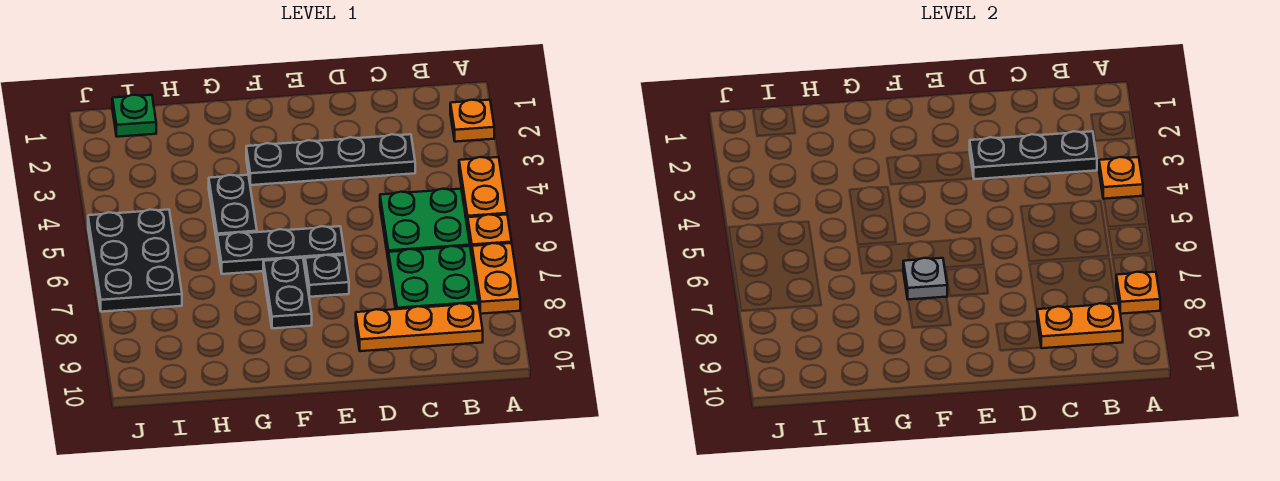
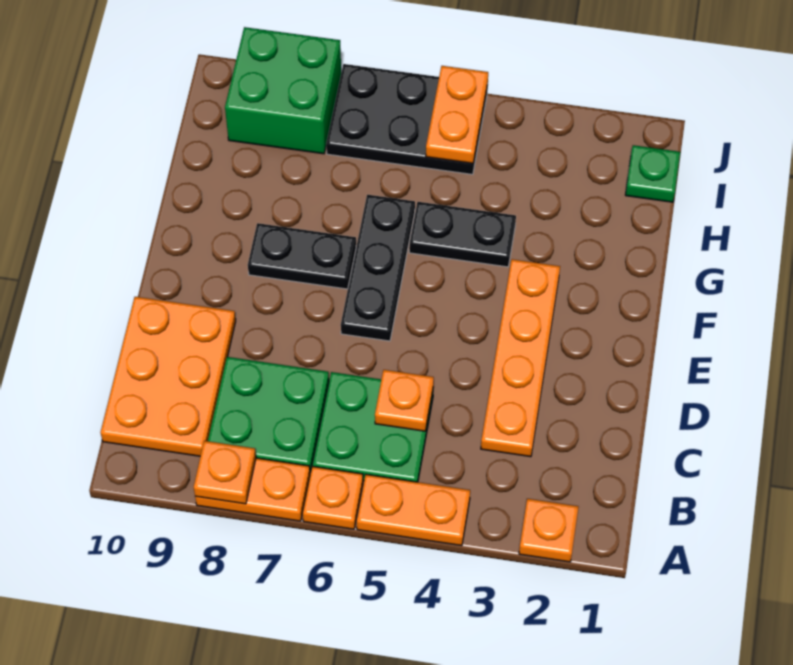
orange plate A4 level 2 -> orange plate C5 level 2
black plate B3:D3 level 2 -> none
orange plate B9:D9 level 1 -> orange plate B9:D10 level 1
orange plate B9:C9 level 2 -> orange plate I5:J5 level 2
black plate C3:F3 level 1 -> orange plate C3:F3 level 1
black plate E7 level 1 -> none
grey plate F7 level 2 -> none
none -> green brick I8:J9 level 1

